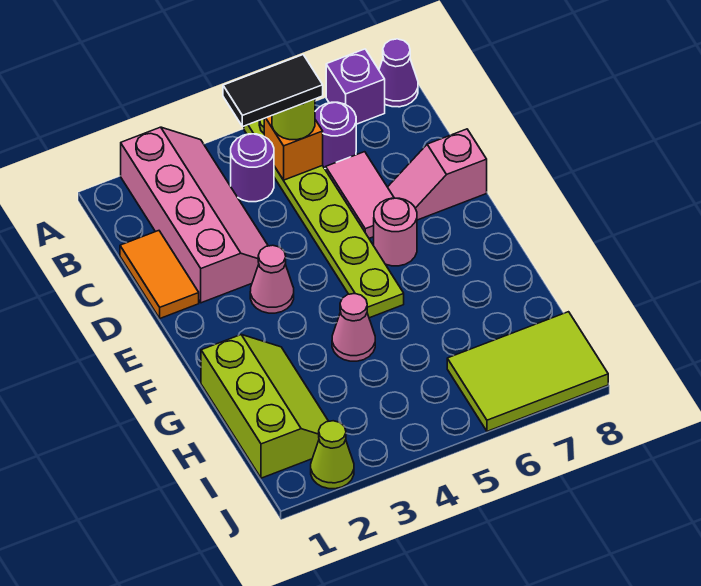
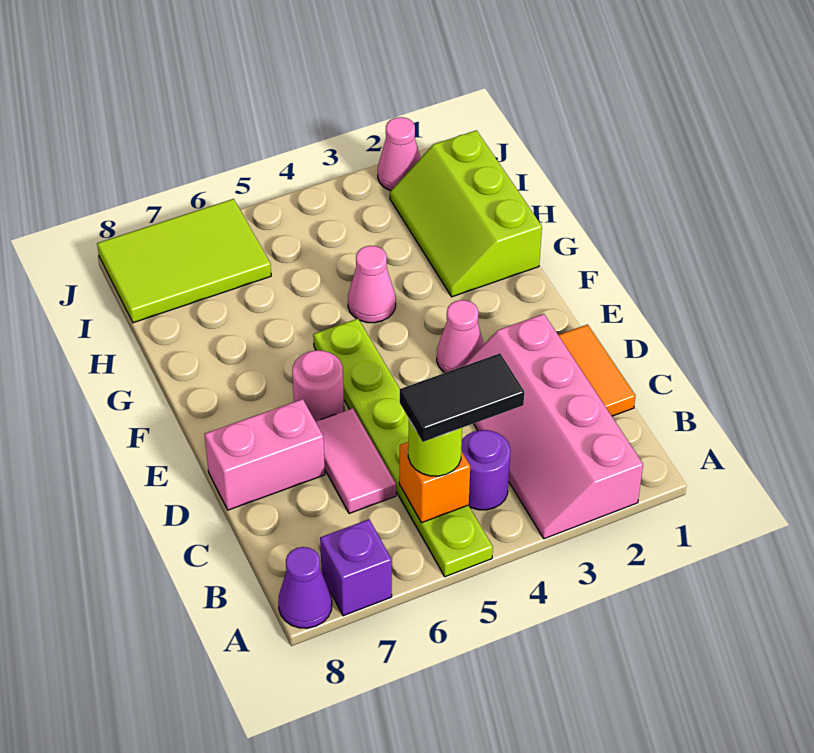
purple round brick B6 level 1 -> none
pink slope D7:D8 level 1 top 8 -> pink brick D7:D8 level 1
lime cone J2 level 1 -> pink cone J2 level 1

